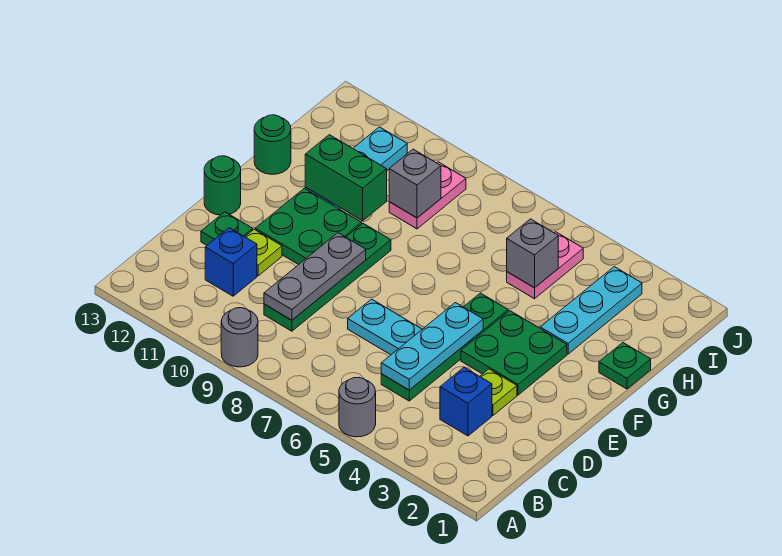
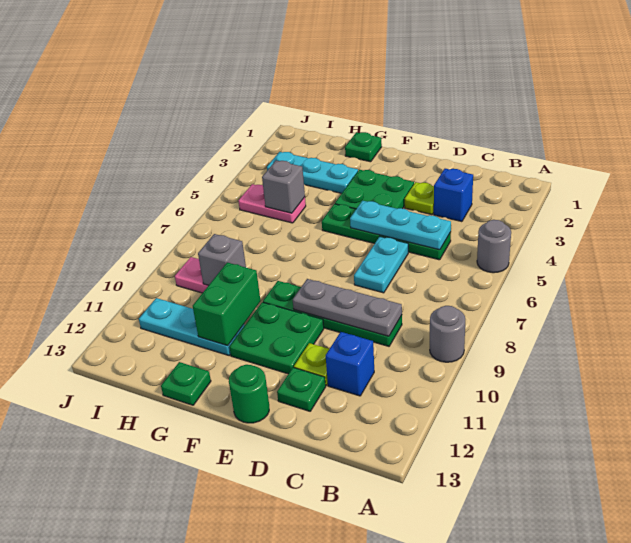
green round brick G13 level 1 -> green plate G13 level 1

